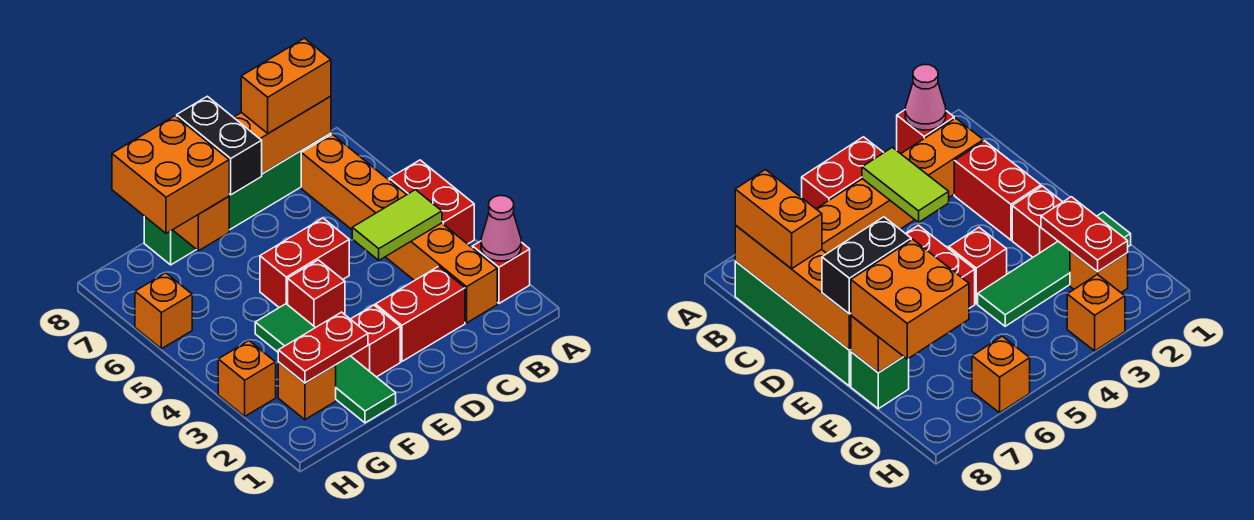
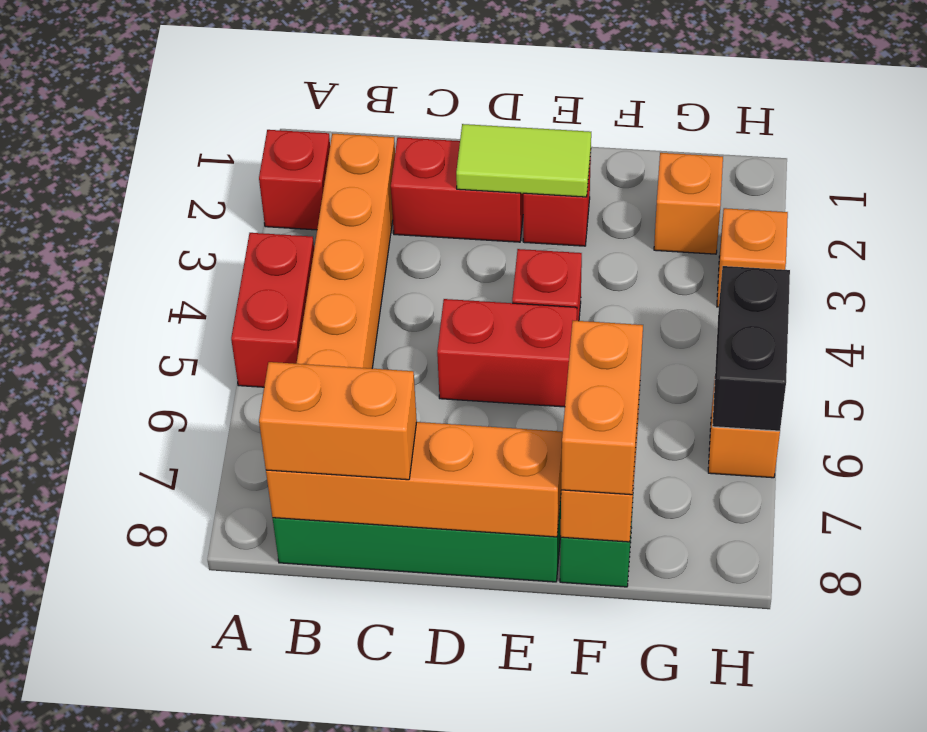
pink cone A2 level 2 -> none
lime tile B4:C4 level 2 -> lime tile D2:E2 level 2
black brick E7:E8 level 3 -> black brick H5:H6 level 2
green tile F1:F4 level 1 -> none
red plate F2:G2 level 2 -> none
orange brick F7:G8 level 3 -> orange brick F7:F8 level 3

